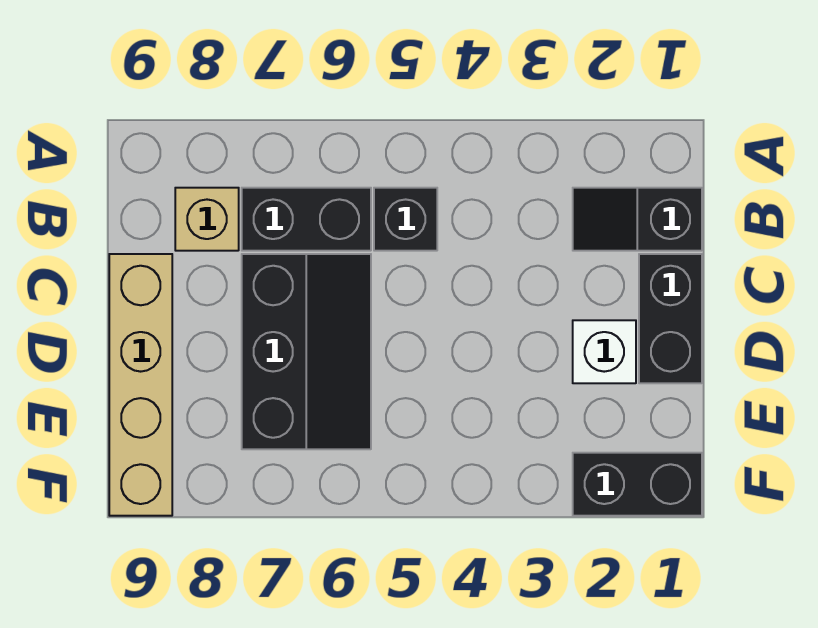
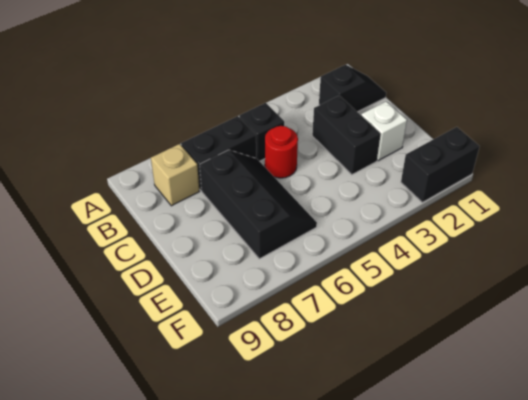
black slope B1:B2 level 1 top 1 -> black slope B1:B2 level 1 top 2
black brick C1:D1 level 1 -> black brick C3:D3 level 1
none -> red round brick C5 level 1
tan brick C9:F9 level 1 -> none

